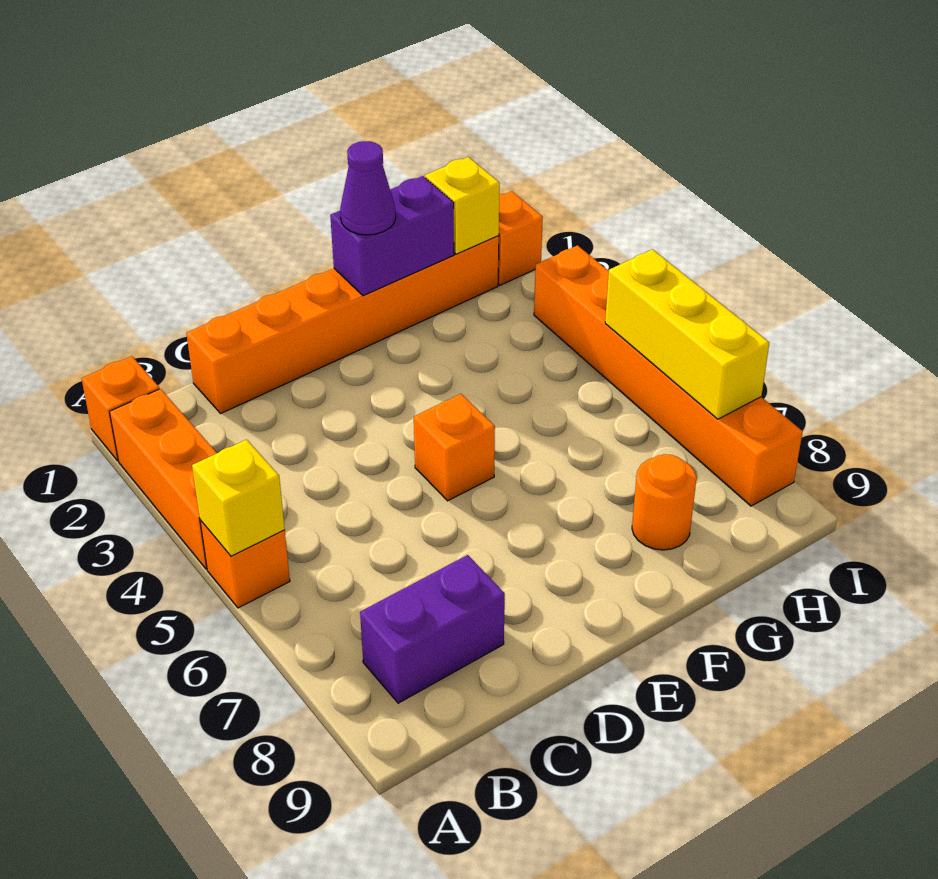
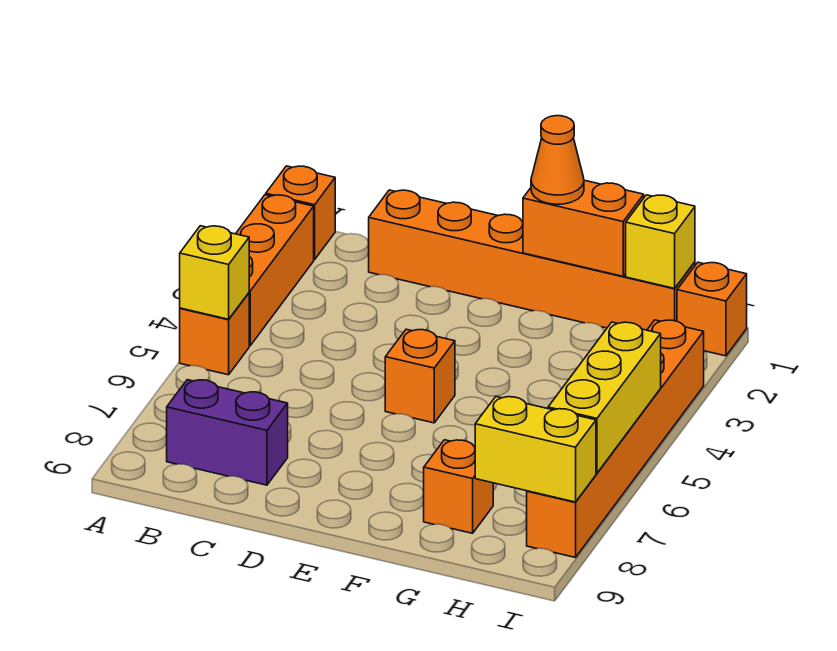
purple brick F1:G1 level 2 -> orange brick F1:G1 level 2
purple cone F1 level 3 -> orange cone F1 level 3
orange round brick G8 level 1 -> orange brick G8 level 1
none -> yellow brick H8:I8 level 2

